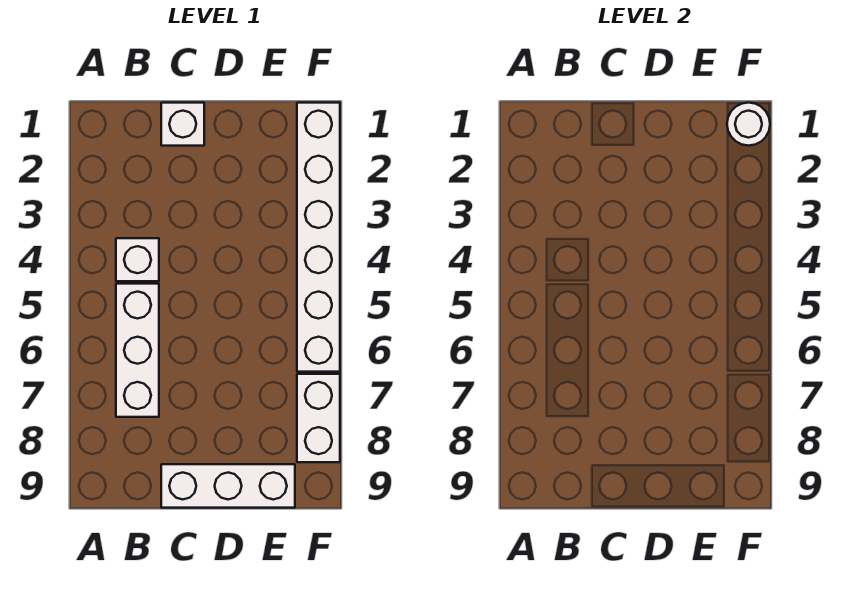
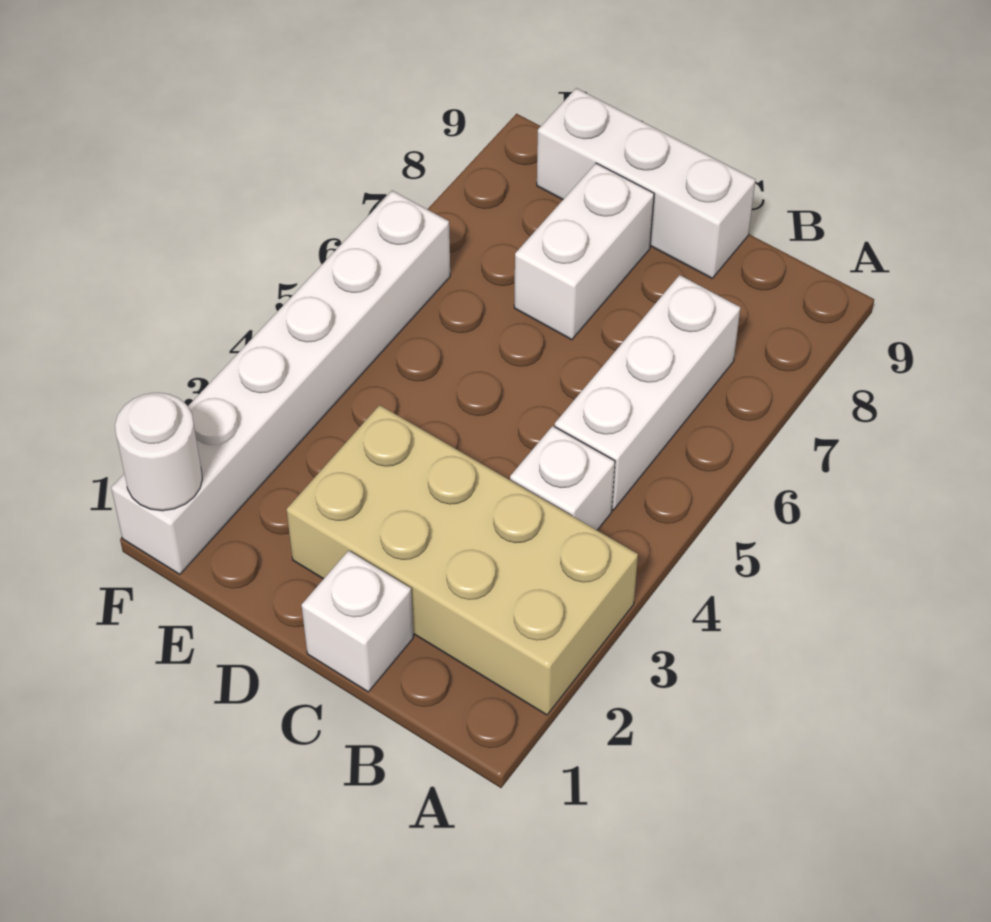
none -> tan brick A2:D3 level 1
white brick F7:F8 level 1 -> white brick D7:D8 level 1

